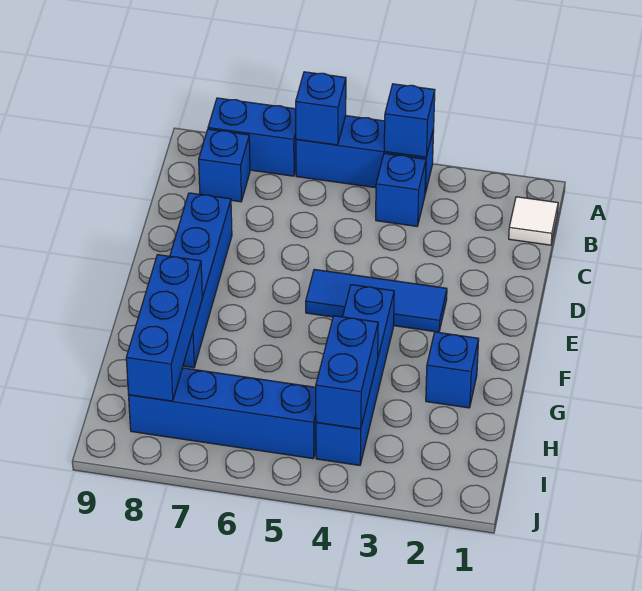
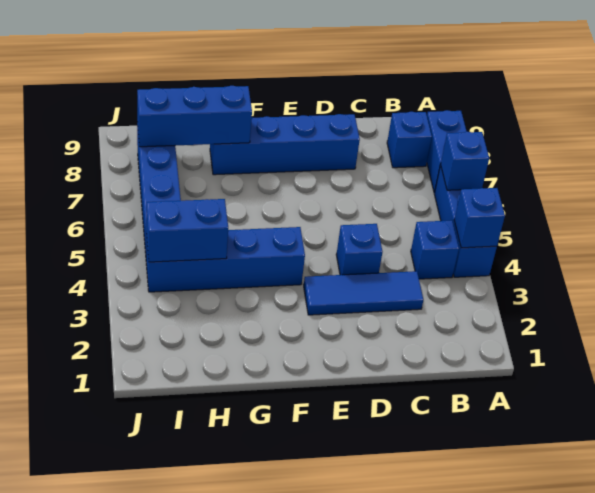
white tile B1 level 1 -> none
blue tile E3:E5 level 1 -> blue tile C3:E3 level 1
blue brick G2 level 1 -> blue brick D4 level 1

